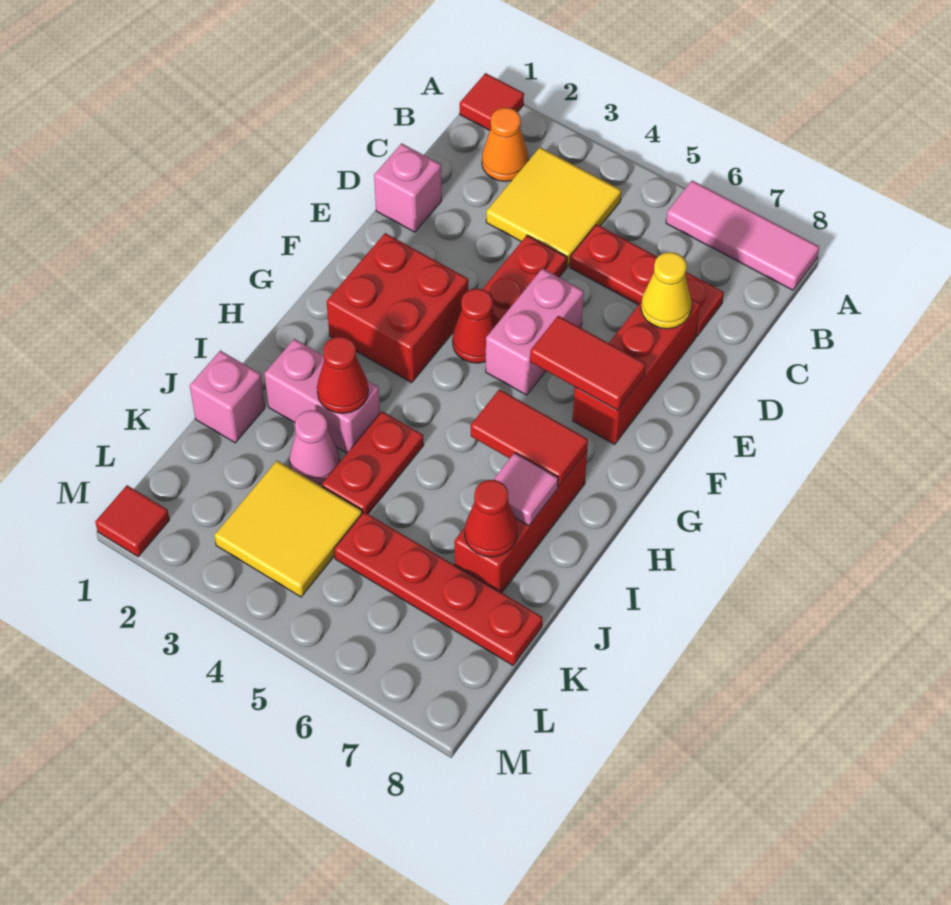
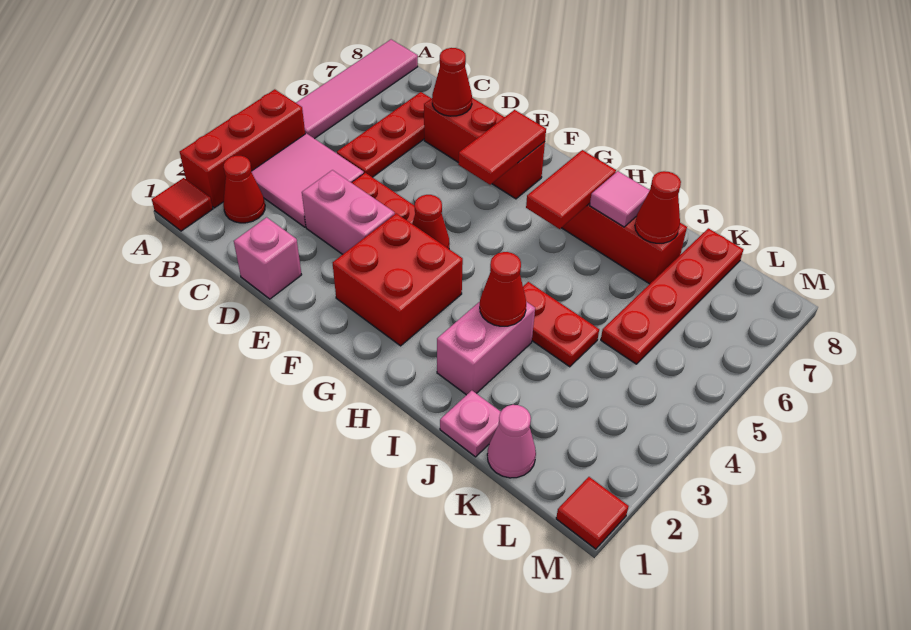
none -> red brick A2:A4 level 1
pink tile A6:A8 level 1 -> pink tile A5:A8 level 1
orange cone B2 level 1 -> red cone B2 level 1
yellow tile B3:C4 level 1 -> pink tile B3:C4 level 1
yellow cone D7 level 2 -> red cone D7 level 2
pink brick E5:F5 level 1 -> pink brick D3:E3 level 1
pink brick J1 level 1 -> pink plate J1 level 1
pink cone J3 level 1 -> pink cone K1 level 1
yellow tile K3:L4 level 1 -> none

